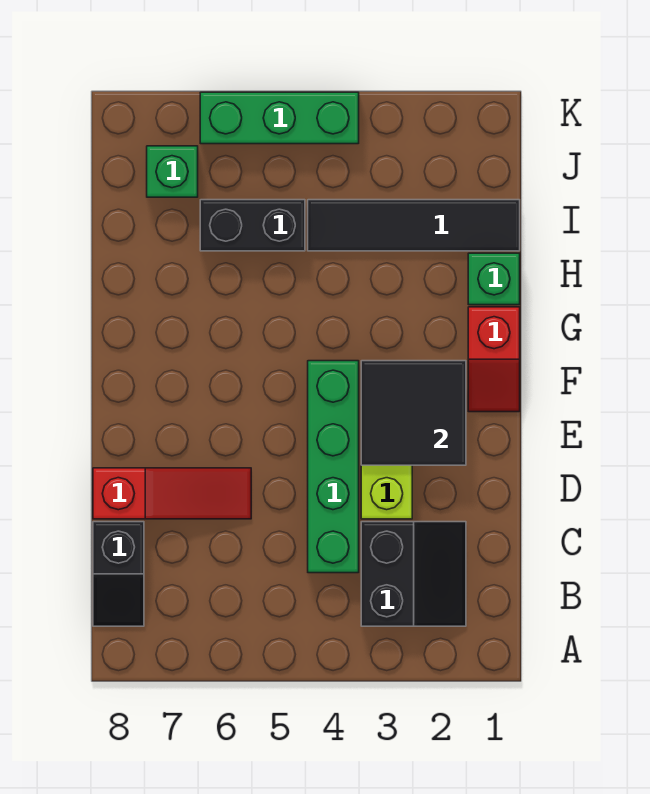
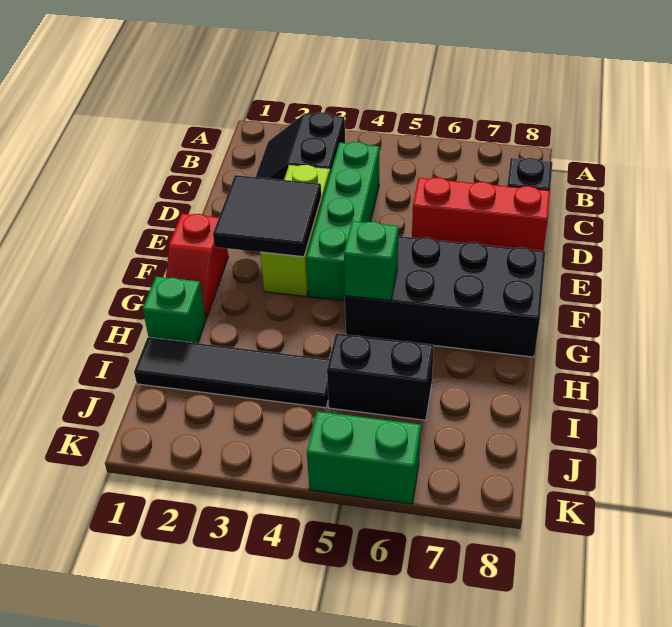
red slope D6:D8 level 1 top 8 -> red brick D6:D8 level 1
red slope F1:G1 level 1 top G -> red slope F1:G1 level 1 top F
none -> black brick F5:G8 level 1
green brick J7 level 1 -> green brick G5 level 2
green brick K4:K6 level 1 -> green brick K5:K6 level 1

